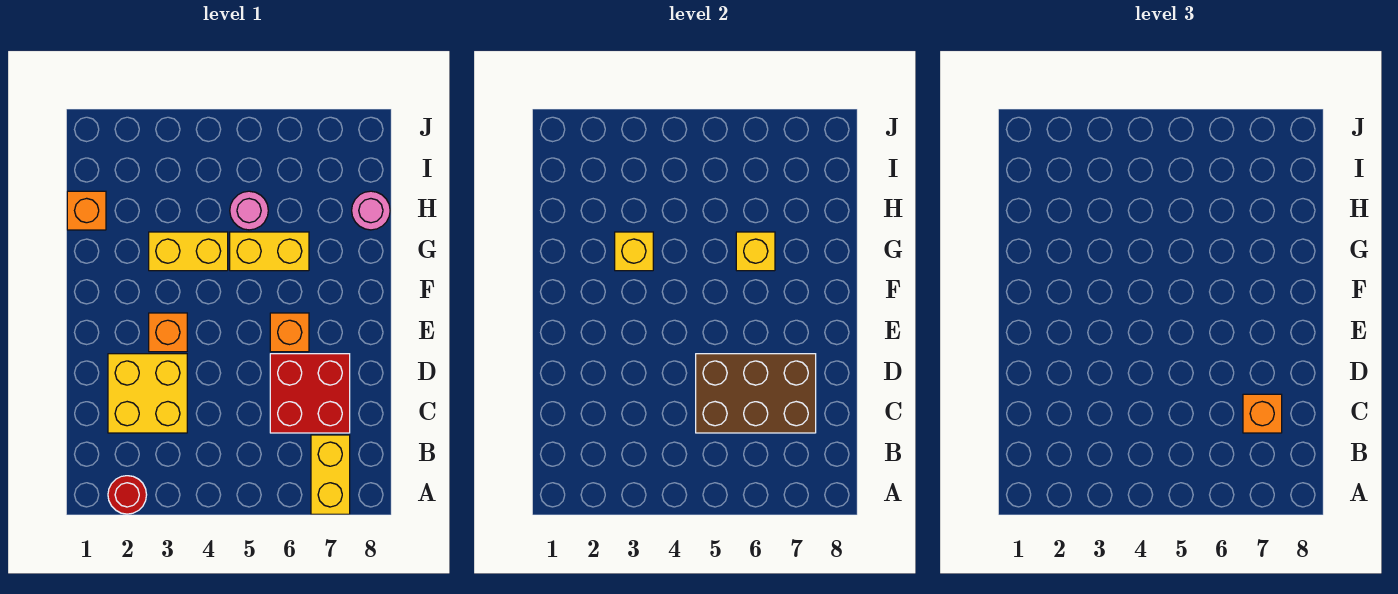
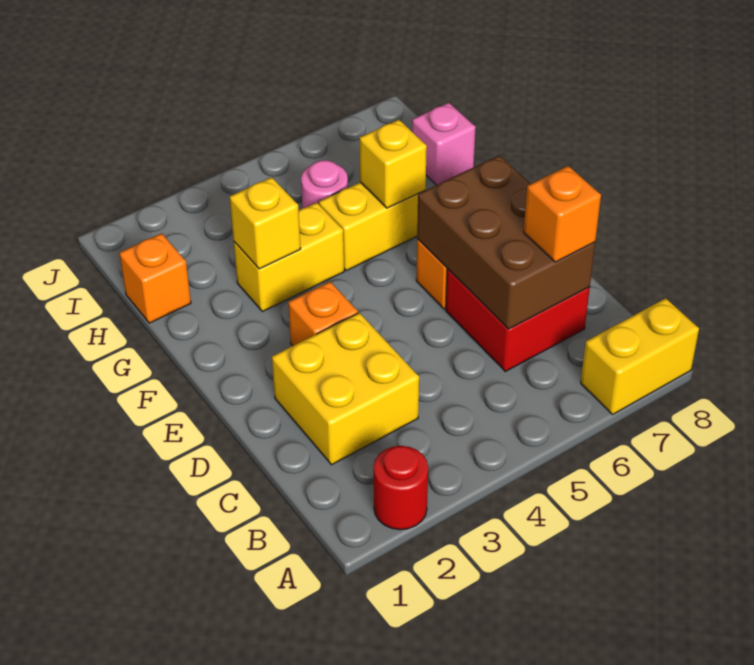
yellow brick A7:B7 level 1 -> yellow brick A7:A8 level 1
brown brick C5:D7 level 2 -> brown brick C6:E7 level 2
pink round brick H8 level 1 -> pink brick H8 level 1

